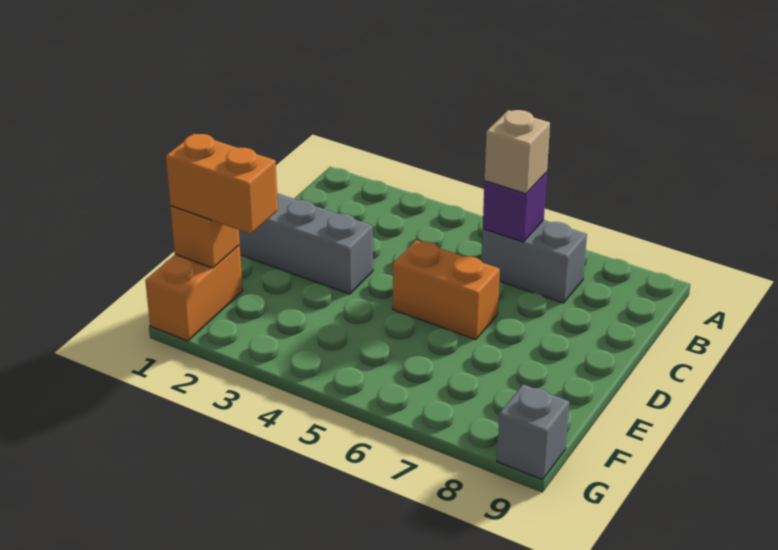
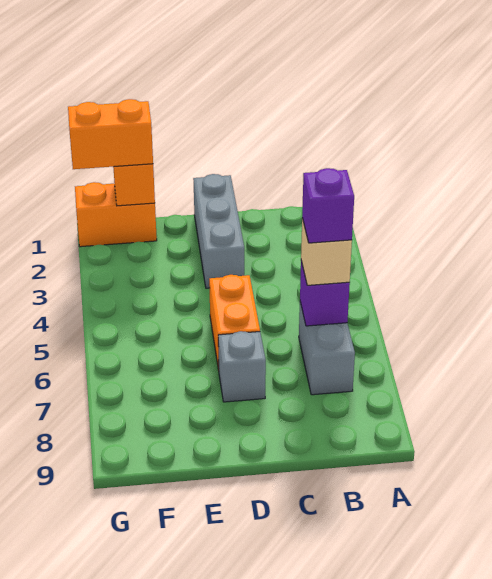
none -> purple brick B6 level 4
orange brick F1:F2 level 3 -> orange brick F1:G1 level 3
grey brick G9 level 1 -> grey brick D7 level 1

